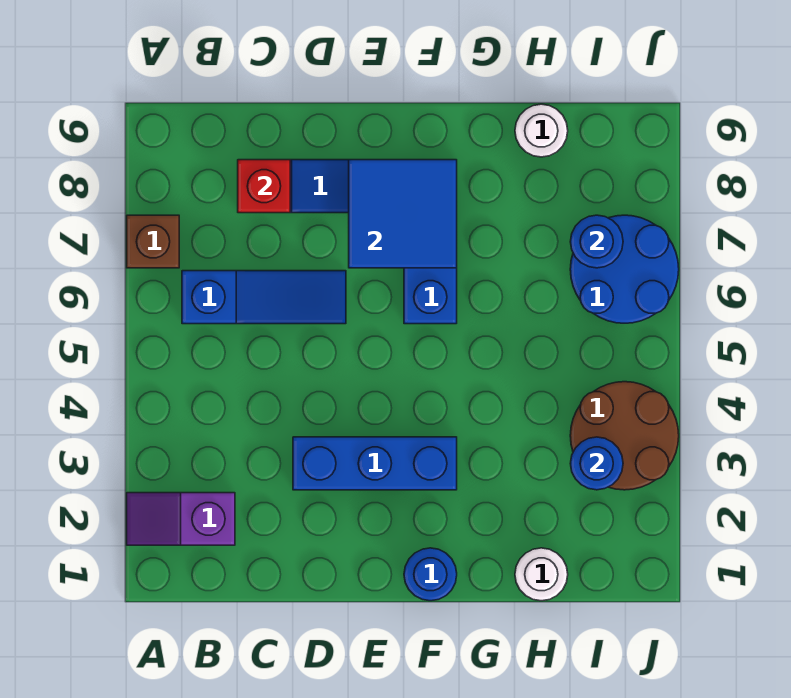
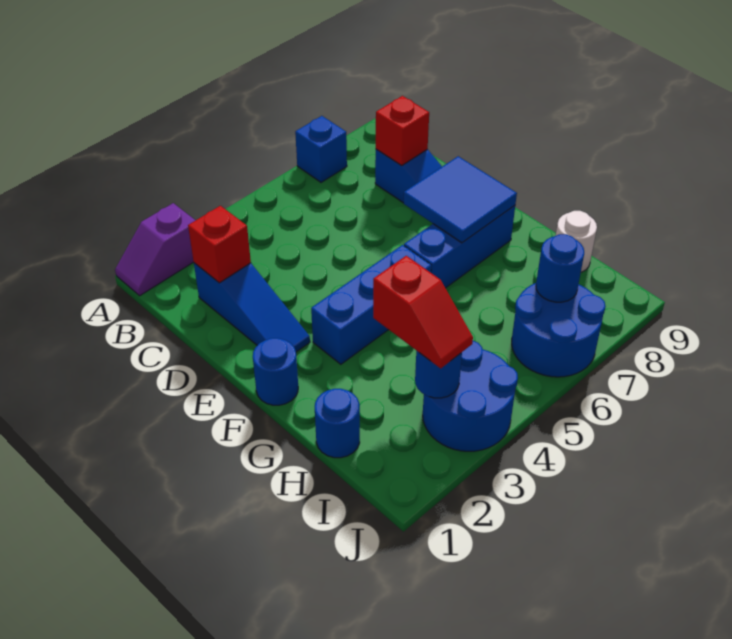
purple slope A2:B2 level 1 top B -> purple slope A1:A2 level 1 top 2
brown brick A7 level 1 -> blue brick A7 level 1
blue slope B6:D6 level 1 top B -> blue slope C2:E2 level 1 top C
none -> red brick C2 level 2
blue brick D3:F3 level 1 -> blue brick F3:F5 level 1
white round brick H1 level 1 -> blue round brick H1 level 1
none -> red slope H3:I3 level 3 top H
brown round brick I3:J4 level 1 -> blue round brick I3:J4 level 1

